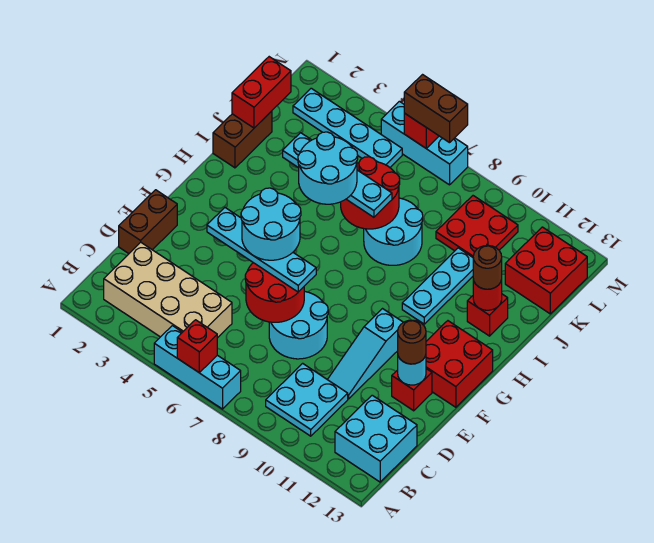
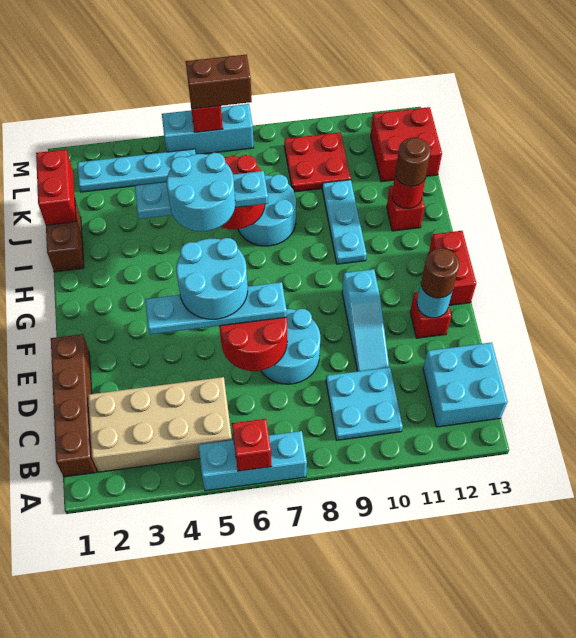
brown brick D1:E1 level 1 -> brown brick B1:E1 level 1
red brick F12:G13 level 1 -> red brick F13:G13 level 1

